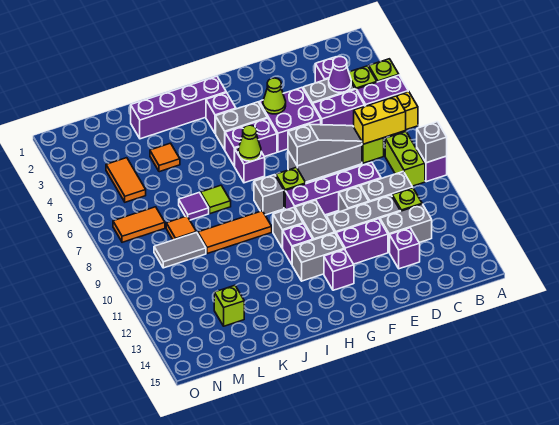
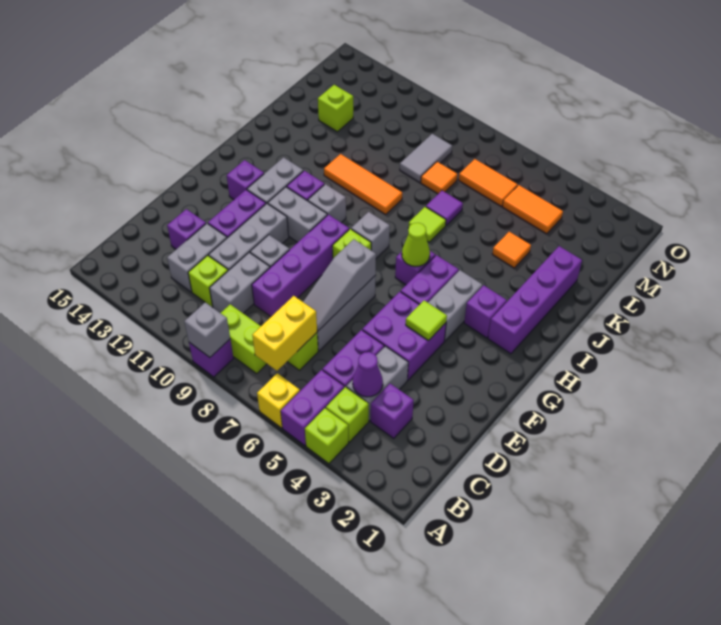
lime cone F4 level 2 -> lime tile F4 level 2
orange tile I9:K9 level 1 -> orange tile J9:J11 level 1
orange tile M7:N7 level 1 -> orange tile M6:M7 level 1

